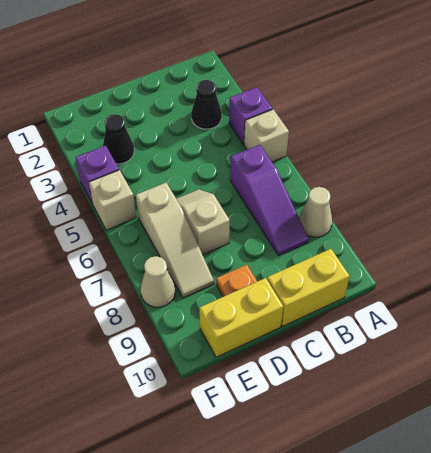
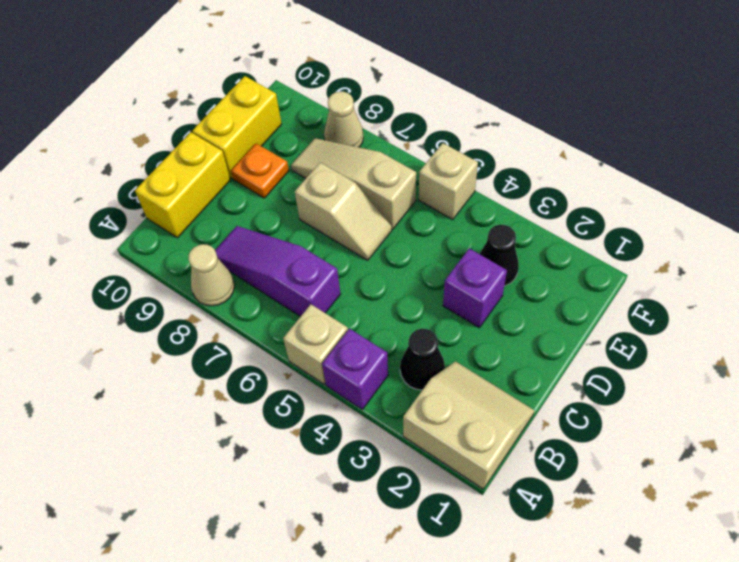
none -> tan slope A1:B2 level 1 top A
purple brick F4 level 1 -> purple brick D3 level 1

